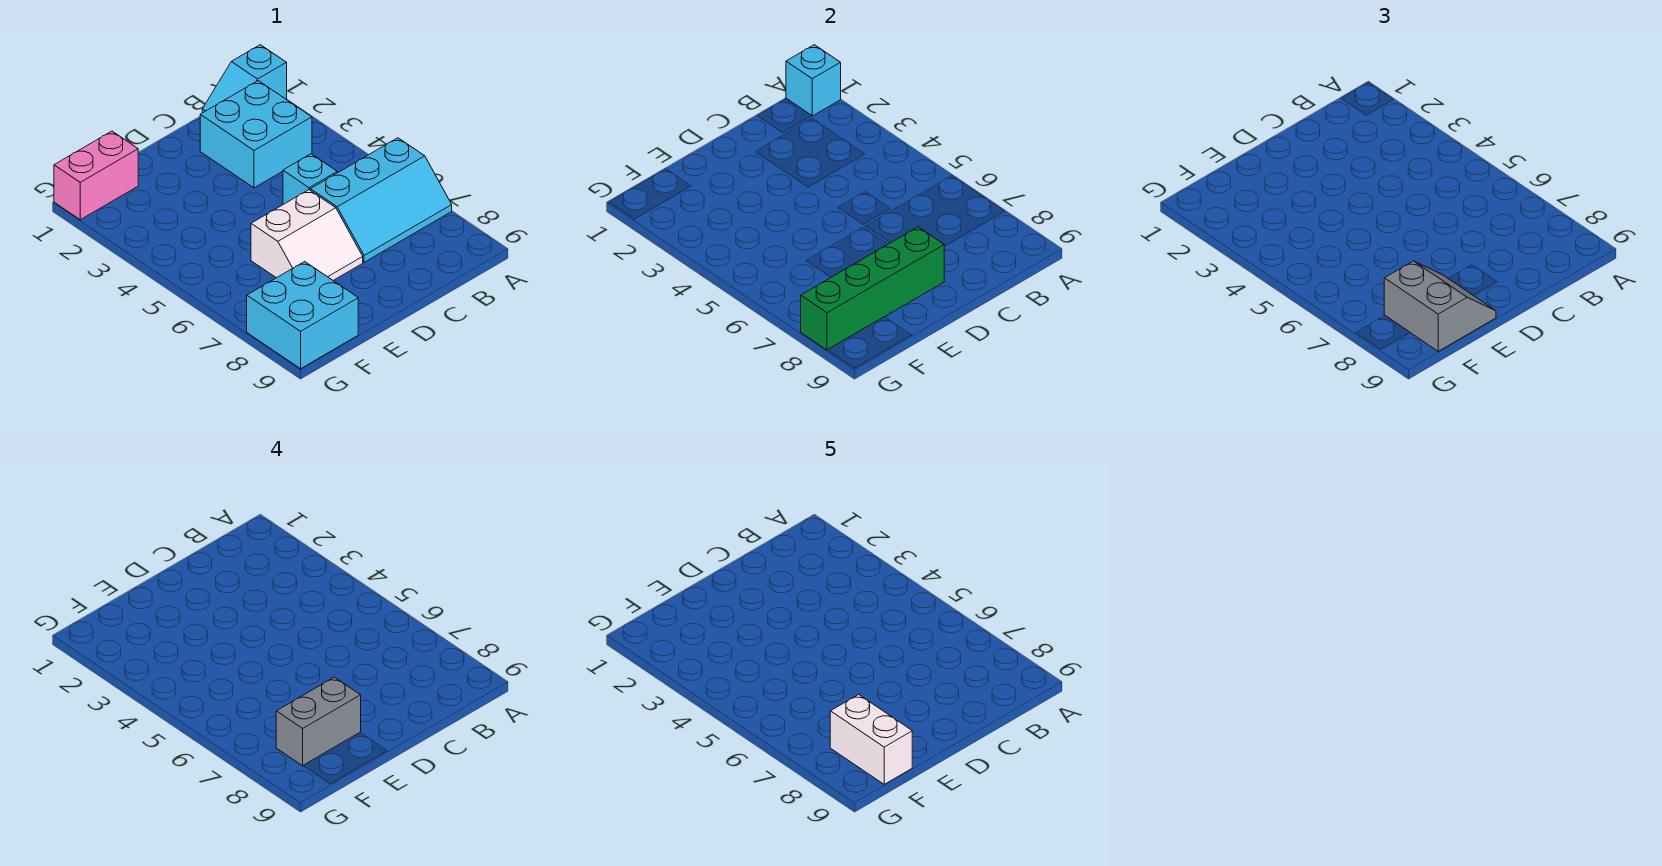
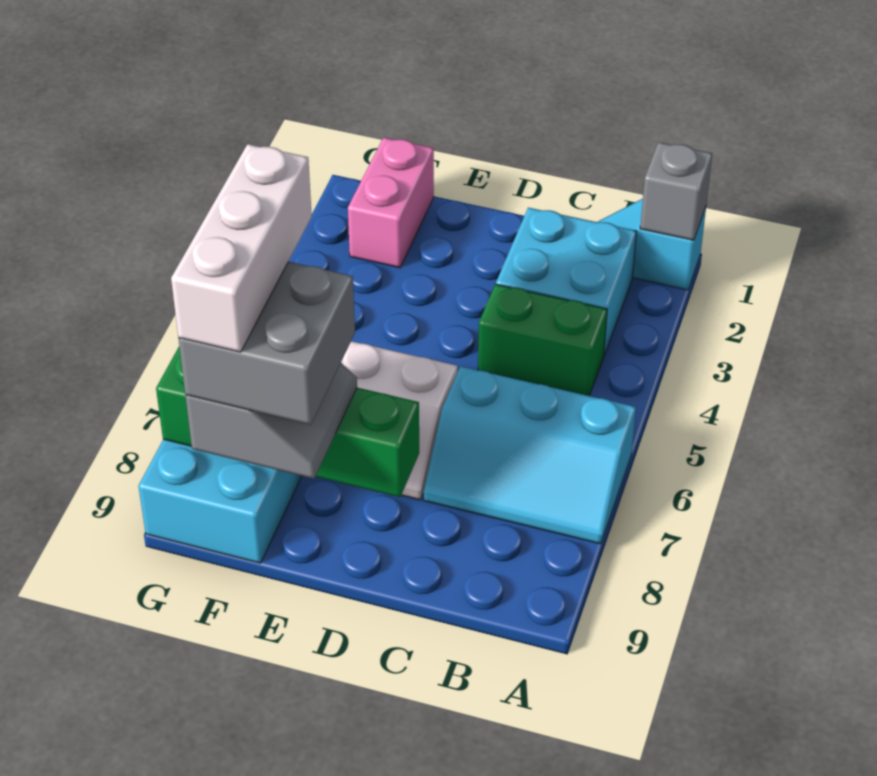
cyan brick A1 level 2 -> grey brick A1 level 2
none -> green brick B4:C4 level 1
cyan brick C5 level 1 -> none
grey brick E8:F8 level 4 -> grey brick E8:F9 level 4
pink brick F1:G1 level 1 -> pink brick F1:F2 level 1
white brick F8:F9 level 5 -> white brick F7:F9 level 5

